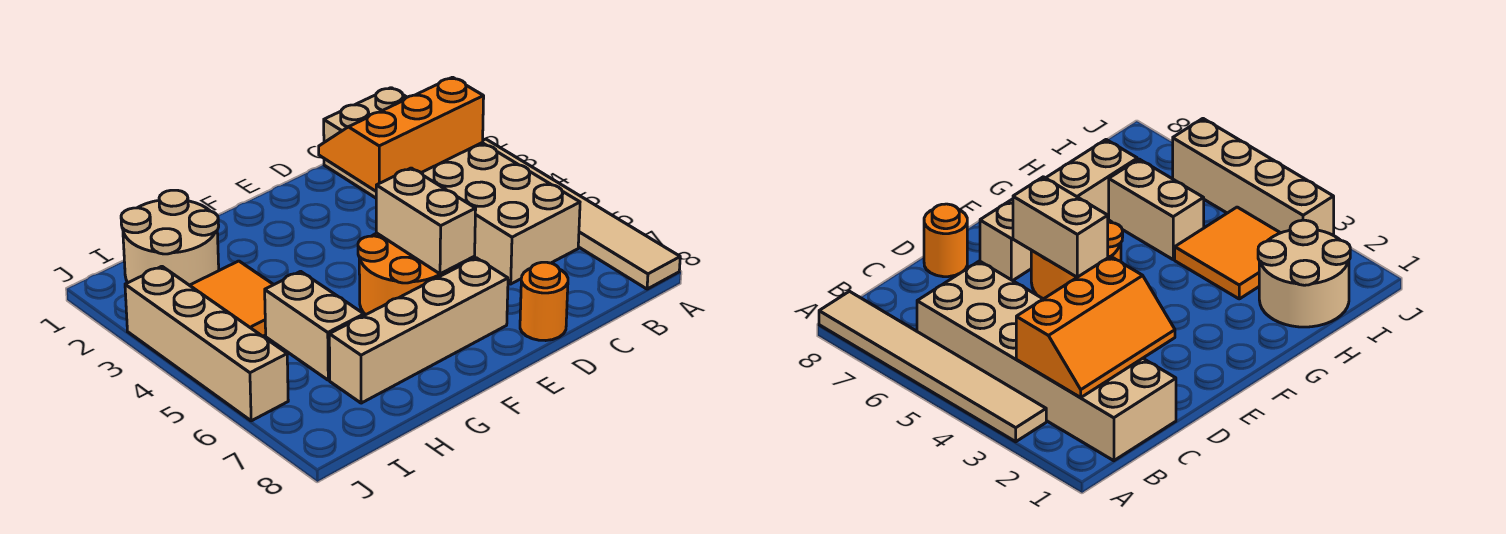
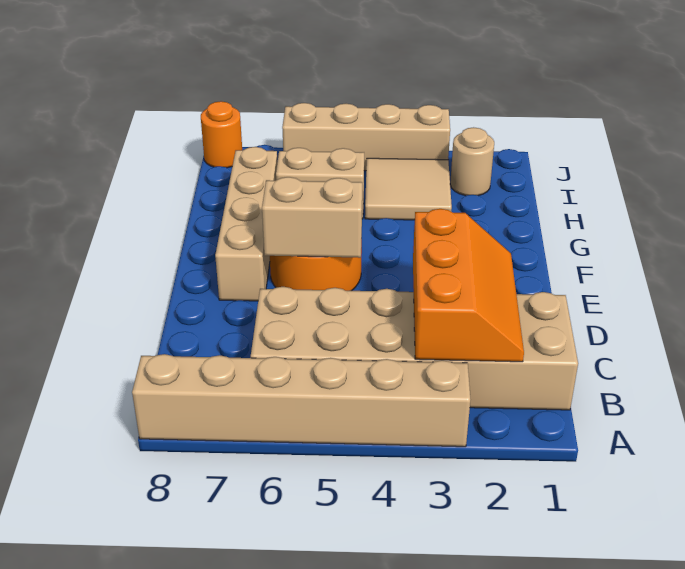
tan tile A3:A8 level 1 -> tan brick A3:A8 level 1
orange round brick D8 level 1 -> orange round brick J8 level 1
tan round brick H1:I2 level 1 -> tan round brick I2 level 1
orange tile H3:I4 level 1 -> tan tile H3:I4 level 1

